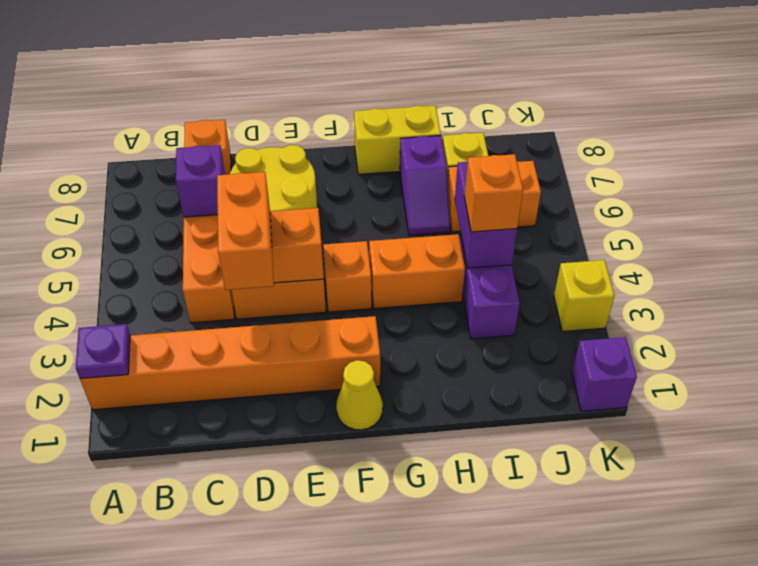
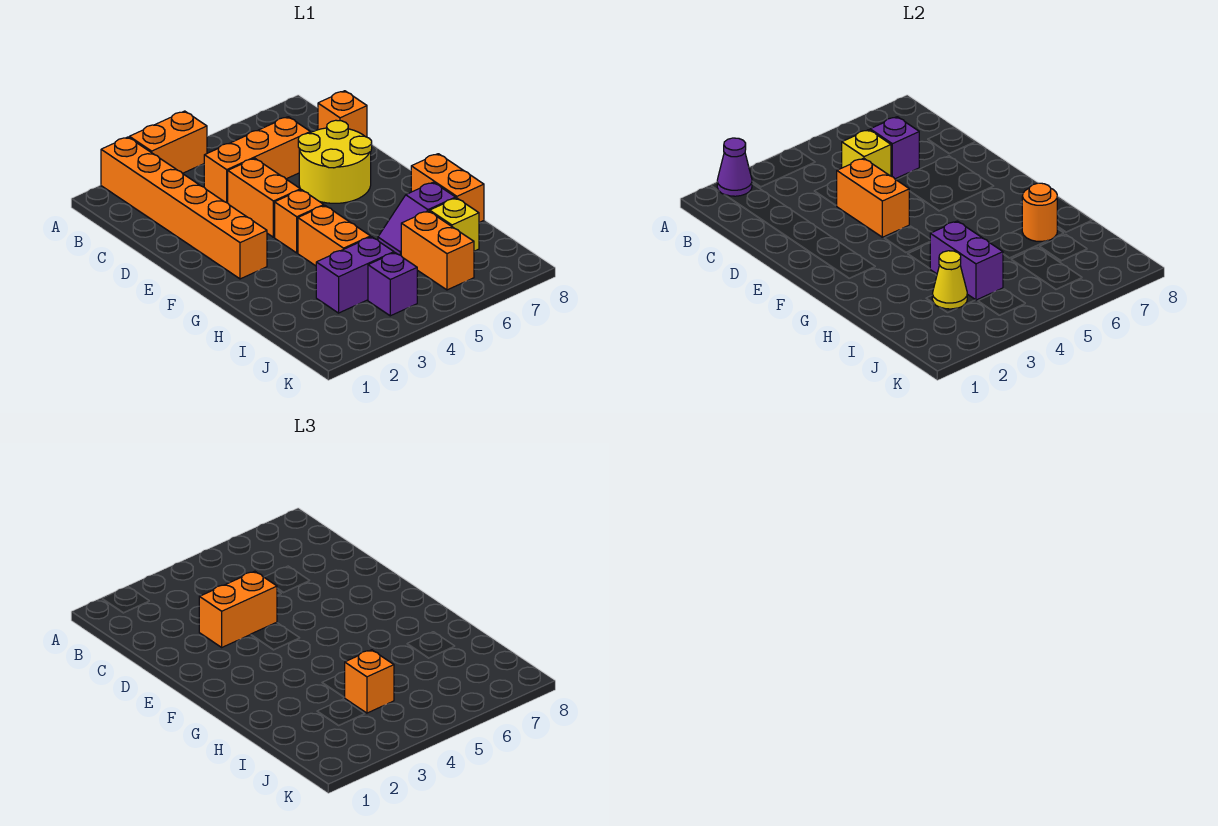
purple plate A2 level 2 -> purple cone A2 level 2
none -> orange brick A3:A4 level 1
yellow cone F1 level 1 -> yellow cone I3 level 2
yellow brick G8:H8 level 1 -> orange brick G8:H8 level 1
none -> orange round brick H7 level 2
purple brick I4:I5 level 2 -> purple brick H4:I4 level 2
purple brick K1 level 1 -> purple brick J4 level 1
yellow brick K3 level 1 -> yellow brick C5 level 2

